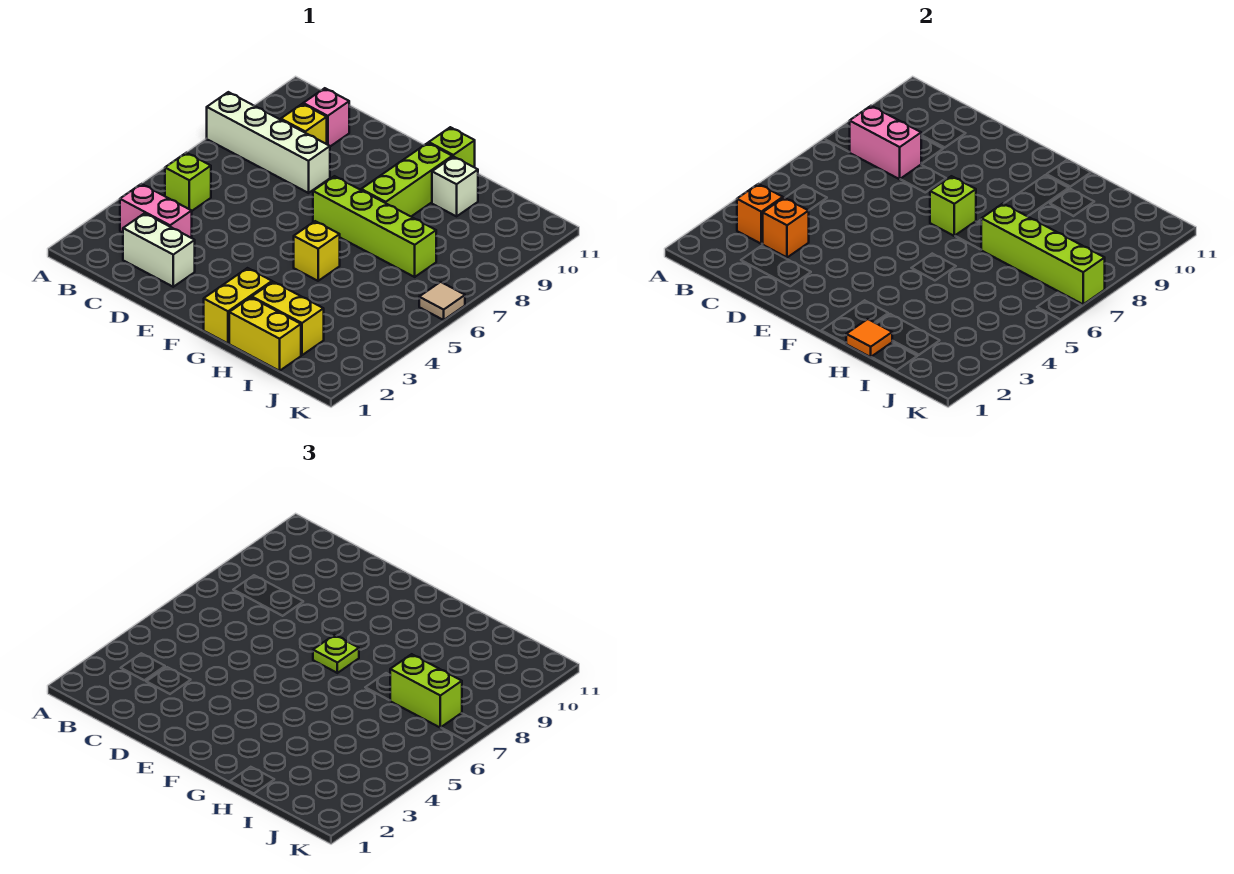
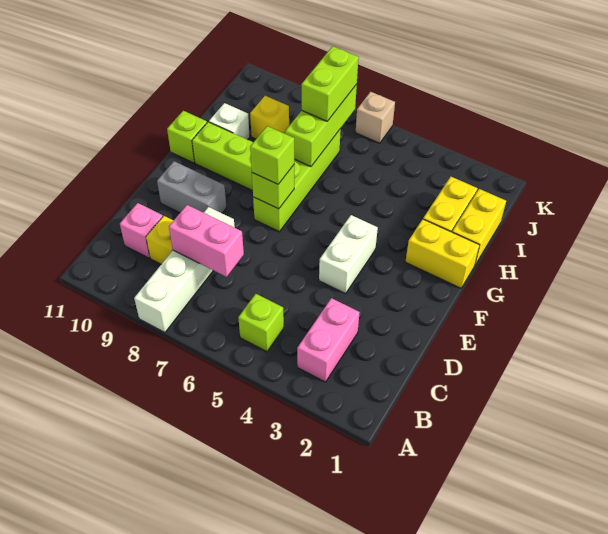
orange brick B3 level 2 -> none
pink brick B8:C8 level 2 -> pink brick C7:C8 level 2
white brick C2:D2 level 1 -> white brick E4:F4 level 1
orange brick C3 level 2 -> none
none -> grey brick E9:E10 level 1
lime plate F7 level 3 -> lime brick F7 level 3
yellow brick G5 level 1 -> yellow brick I9 level 1
orange tile H1 level 2 -> none
lime brick H7:K7 level 2 -> lime brick H7:J7 level 2
tan tile K6 level 1 -> tan brick K6 level 1

